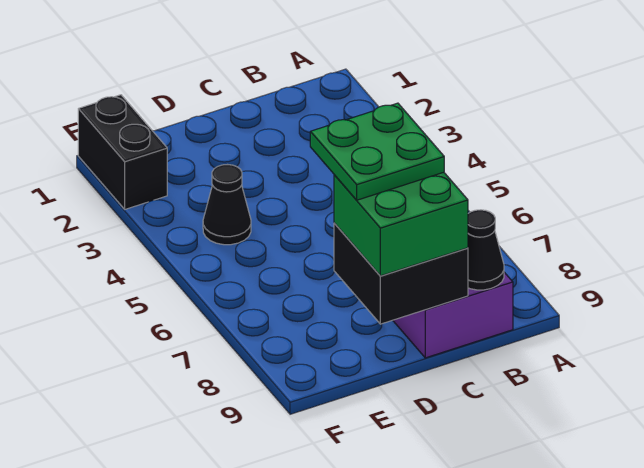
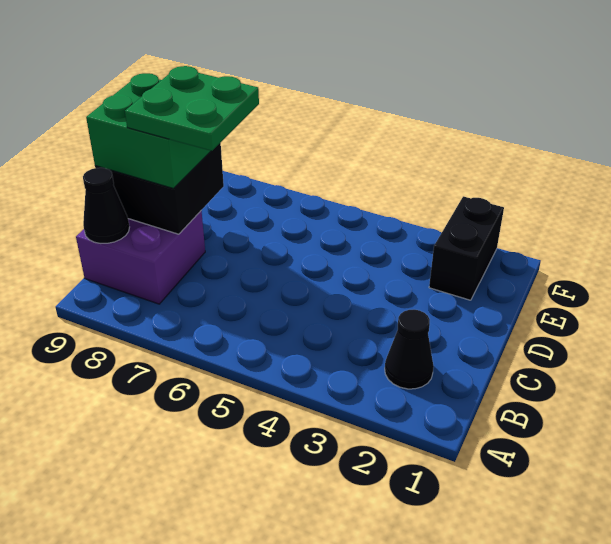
black cone E4 level 1 -> black cone B2 level 1
black brick F1:F2 level 1 -> black brick E2:F2 level 1

